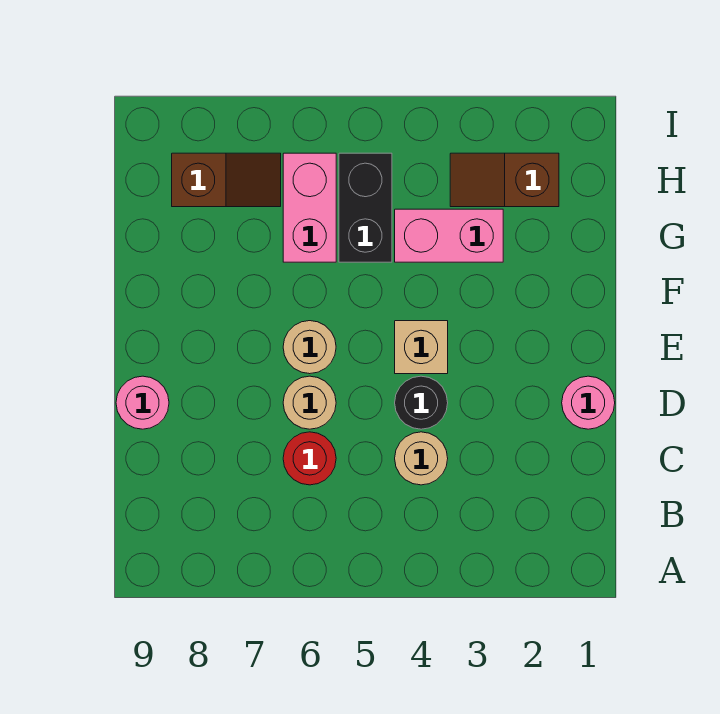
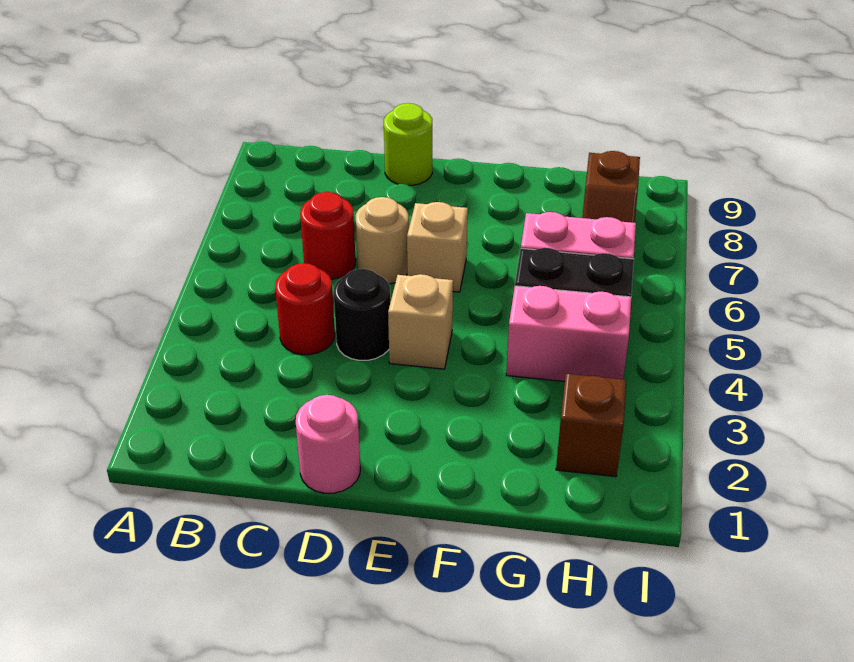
tan round brick C4 level 1 -> red round brick C4 level 1
pink round brick D9 level 1 -> lime round brick D9 level 1
tan round brick E6 level 1 -> tan brick E6 level 1
pink brick G3:G4 level 1 -> pink brick G4:H4 level 1

